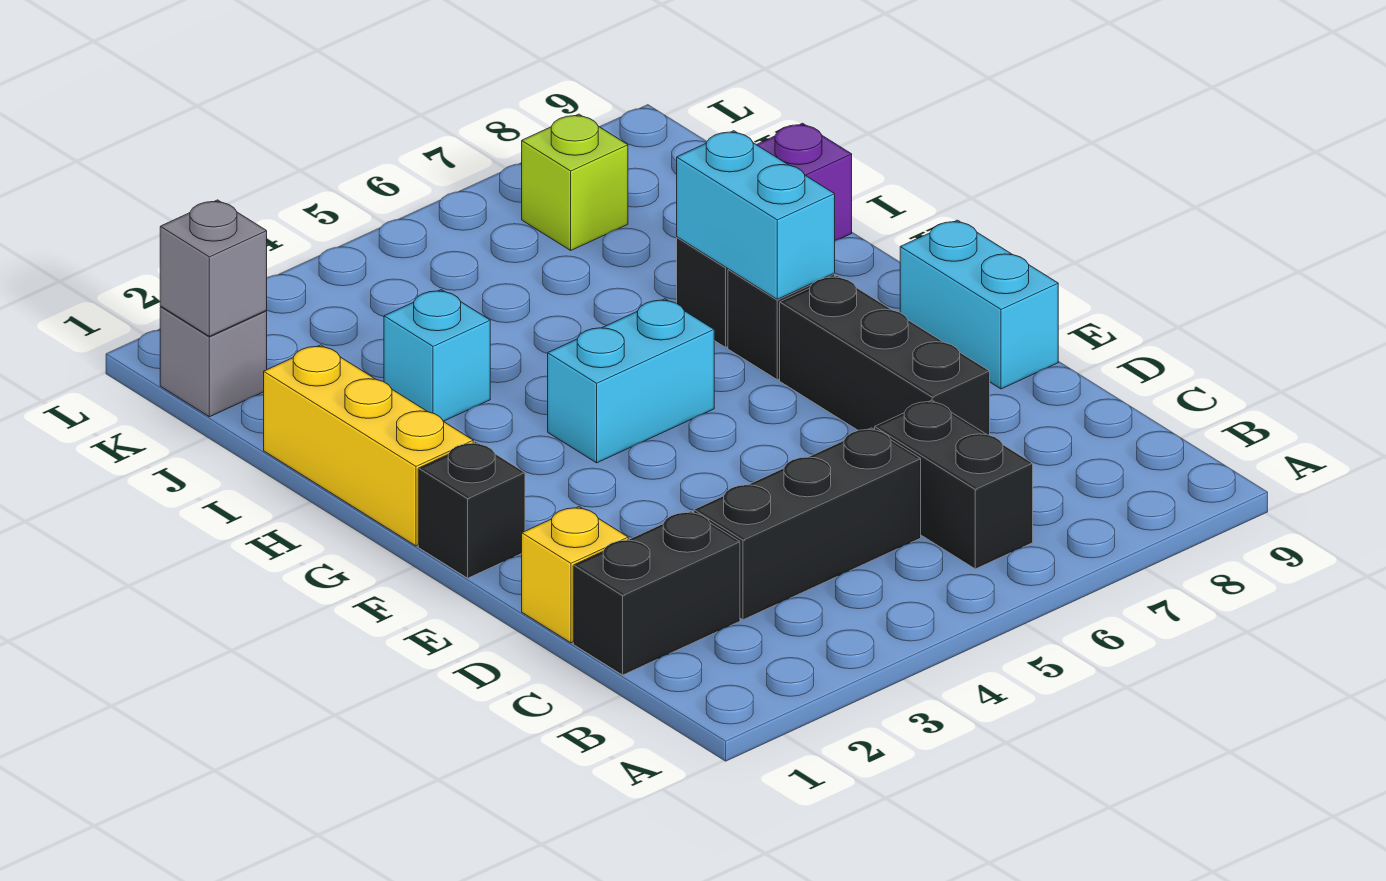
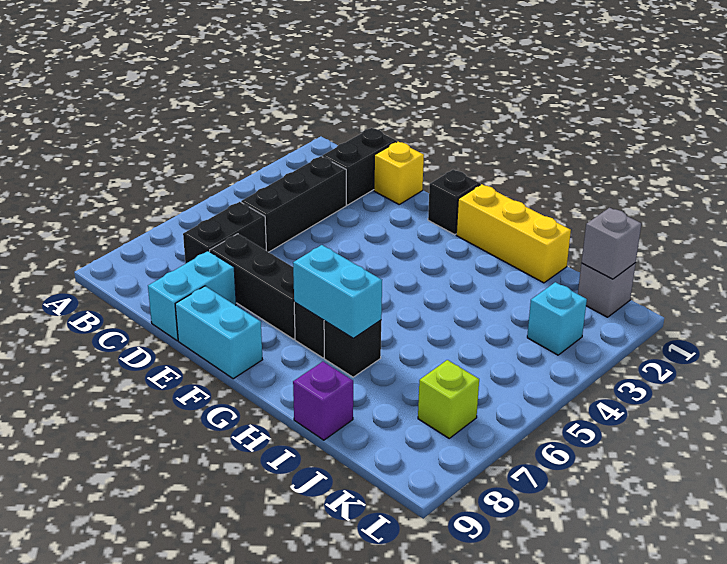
black brick B6:C6 level 1 -> black brick C6:C7 level 1
cyan brick G4:G5 level 1 -> cyan brick D8:D9 level 1
cyan brick I3 level 1 -> cyan brick K3 level 1

